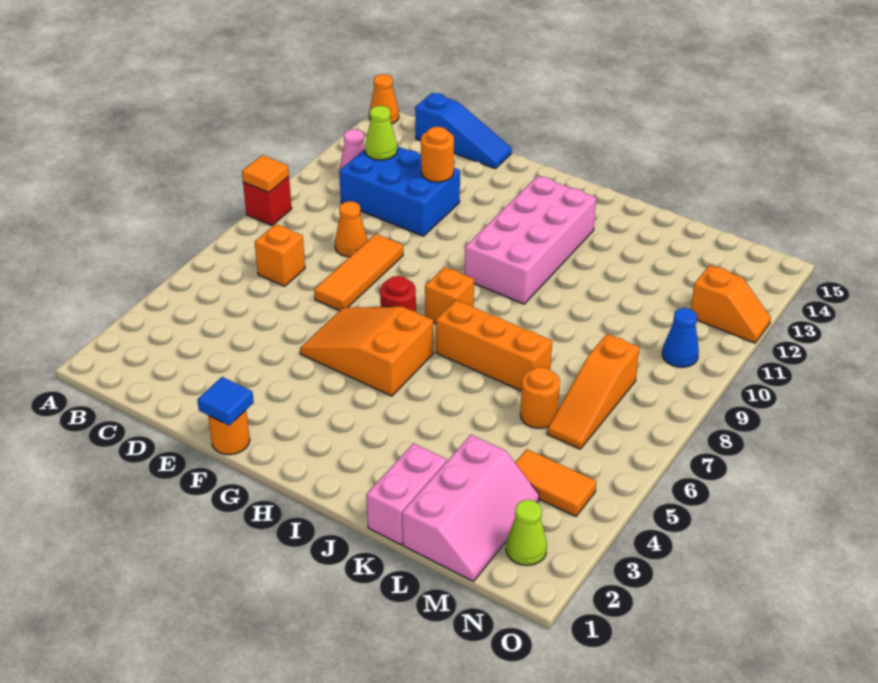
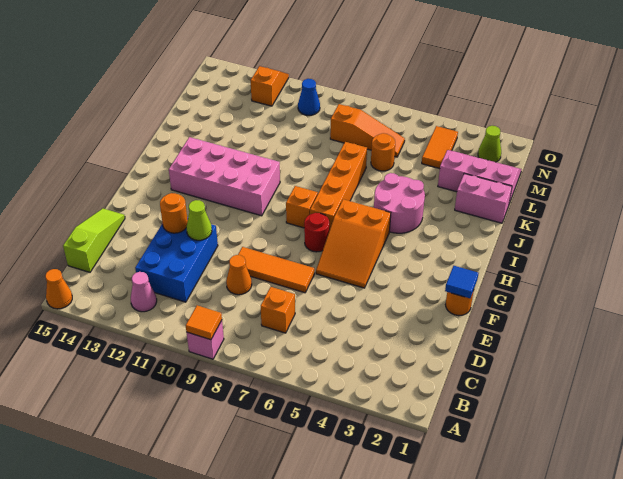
red brick A9 level 1 -> pink brick A9 level 1
lime cone C12 level 2 -> lime cone E11 level 2
blue slope C15:E15 level 1 top C -> lime slope C15:E15 level 1 top C
none -> pink round brick I4:J5 level 1
orange brick I7:K7 level 1 -> orange brick H7:K7 level 1

